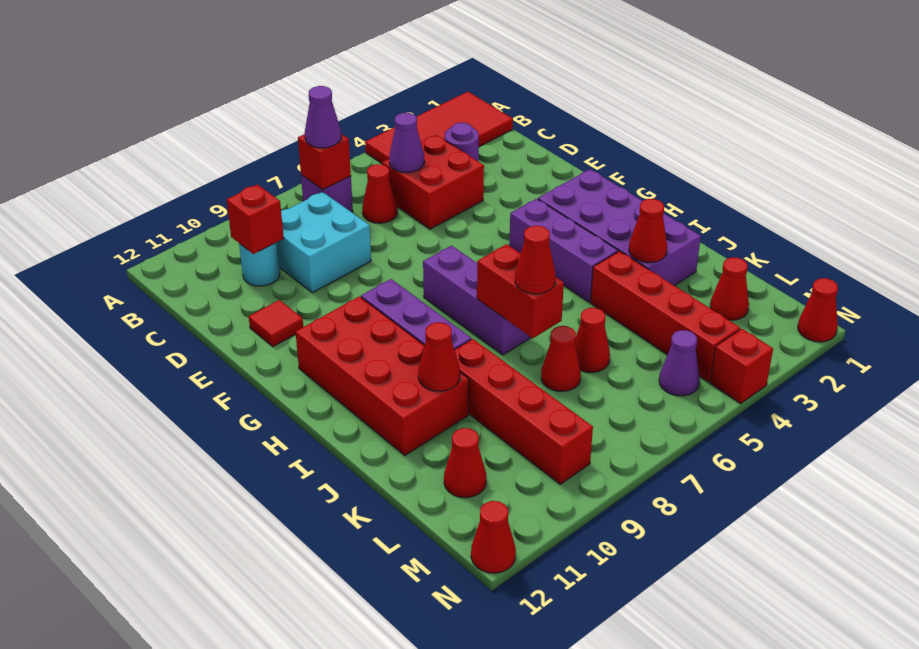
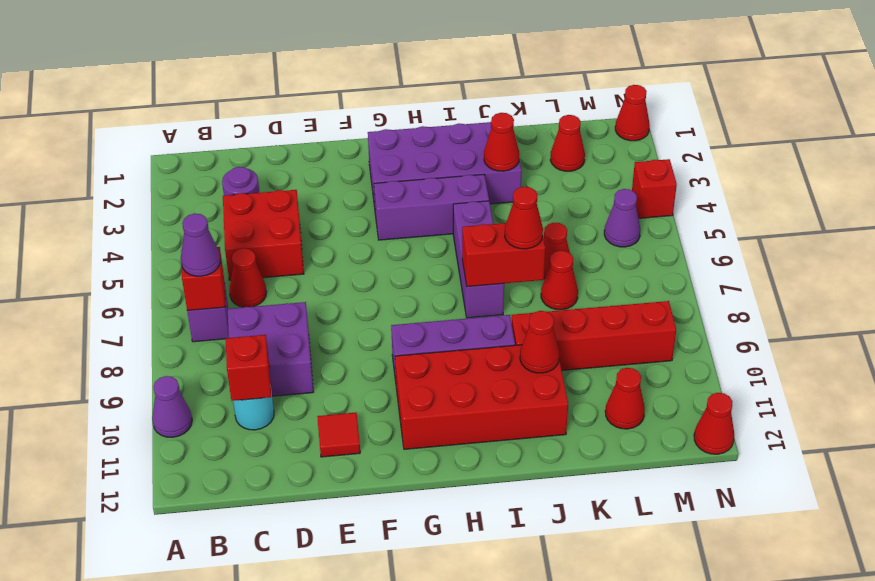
red tile A1:B4 level 1 -> none
purple cone C5 level 2 -> purple cone A10 level 1
cyan brick C8:D9 level 1 -> purple brick C8:D9 level 1
purple brick G7:I7 level 1 -> purple brick I5:I7 level 1
red brick J4:M4 level 1 -> none

